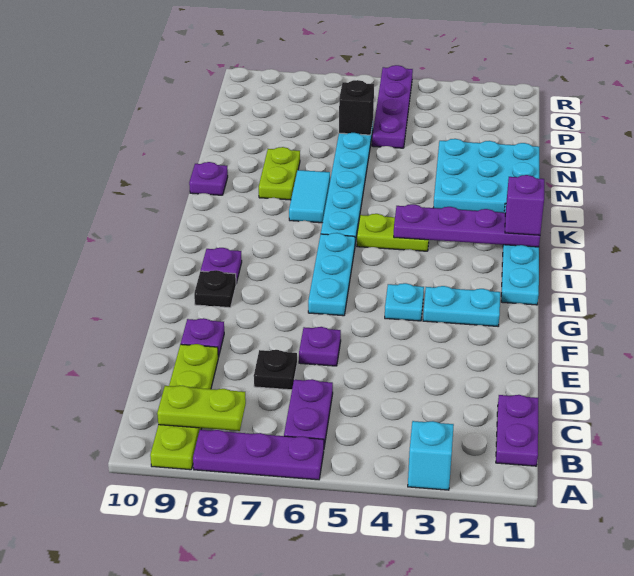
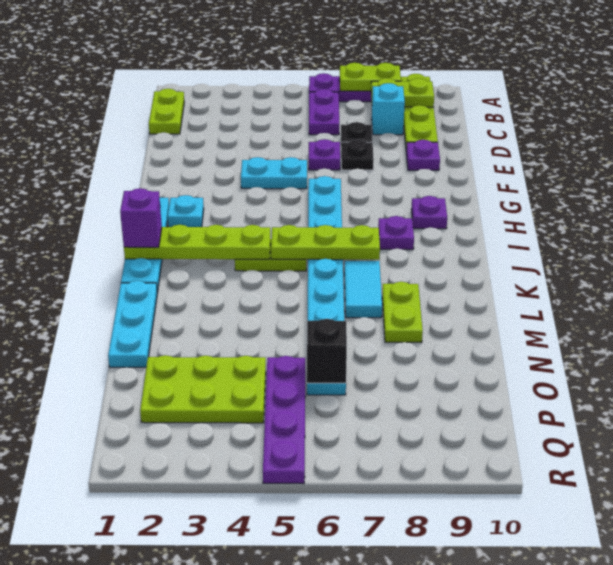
cyan brick A3 level 1 -> cyan brick C8 level 1
none -> lime plate A7:A8 level 2
purple plate B1:C1 level 1 -> lime plate B1:C1 level 1
cyan plate G2:G3 level 1 -> cyan plate F4:F5 level 1
cyan plate G4 level 1 -> cyan plate H2 level 1
black plate G9 level 1 -> black plate E7 level 1
purple plate J1:J4 level 2 -> lime plate J1:J4 level 2
none -> lime plate J5:J7 level 2
cyan plate L1:N3 level 1 -> cyan plate L1:N1 level 1
purple plate L10 level 1 -> purple plate I8 level 1
none -> lime plate O2:P4 level 1

